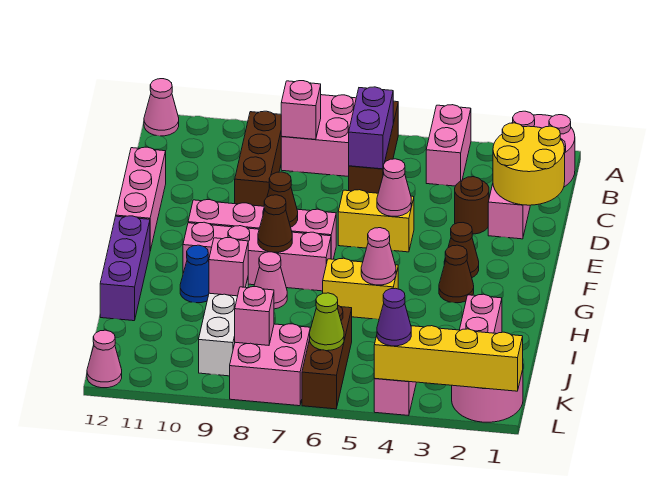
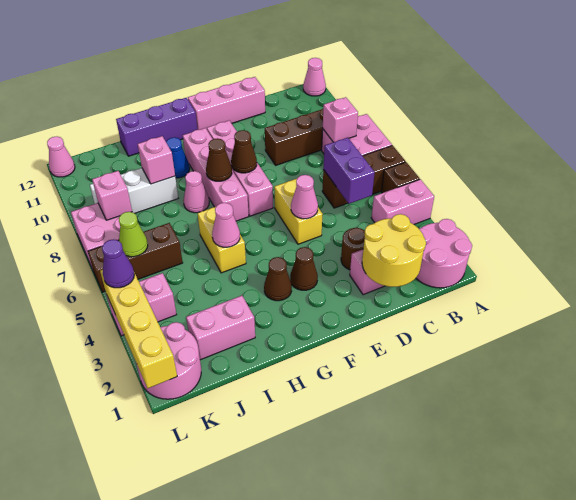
none -> brown brick A5 level 1
purple brick B6:C6 level 2 -> purple brick C5:C6 level 2

